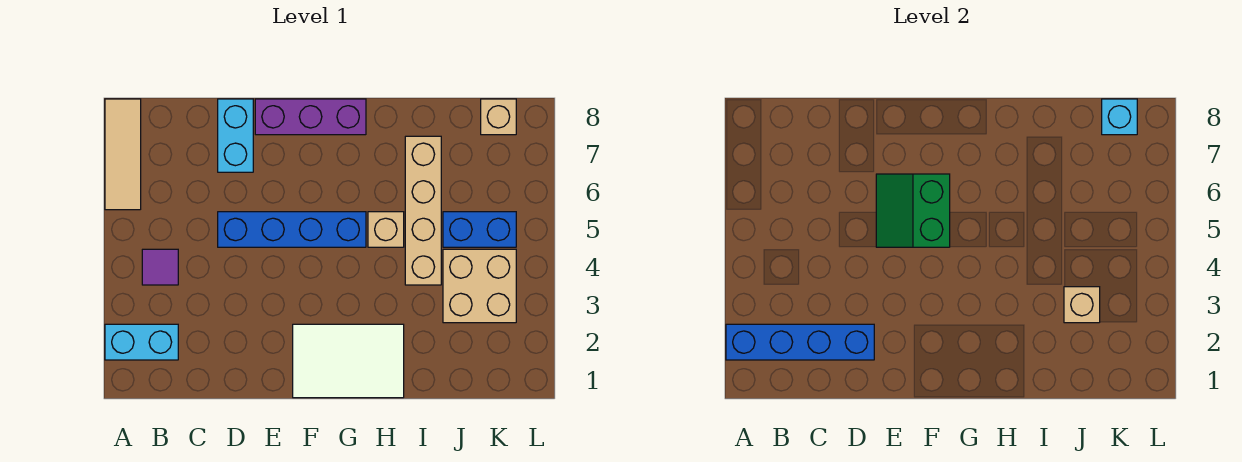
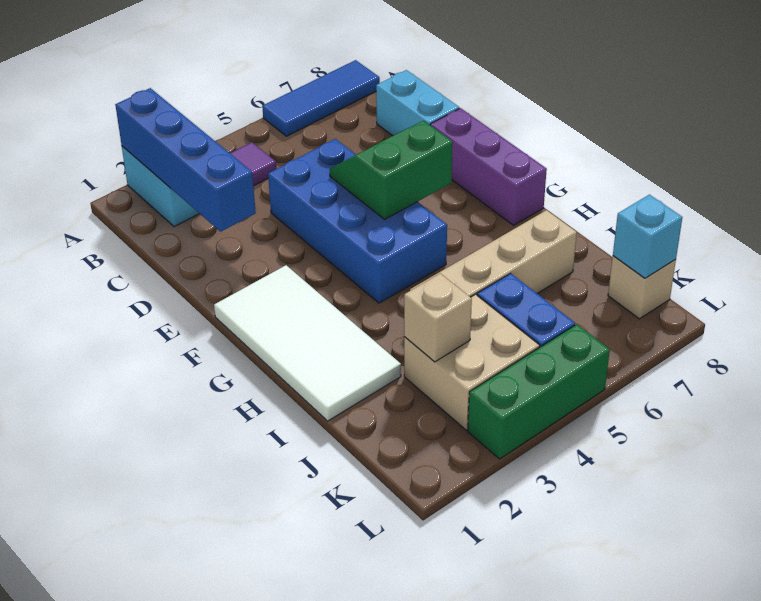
tan tile A6:A8 level 1 -> blue tile A6:A8 level 1
blue brick D5:G5 level 1 -> blue brick D4:G5 level 1
cyan brick D7:D8 level 1 -> cyan brick C8:D8 level 1
white tile F1:H2 level 1 -> white tile F1:I2 level 1
tan brick H5 level 1 -> none
none -> green brick L3:L5 level 1

